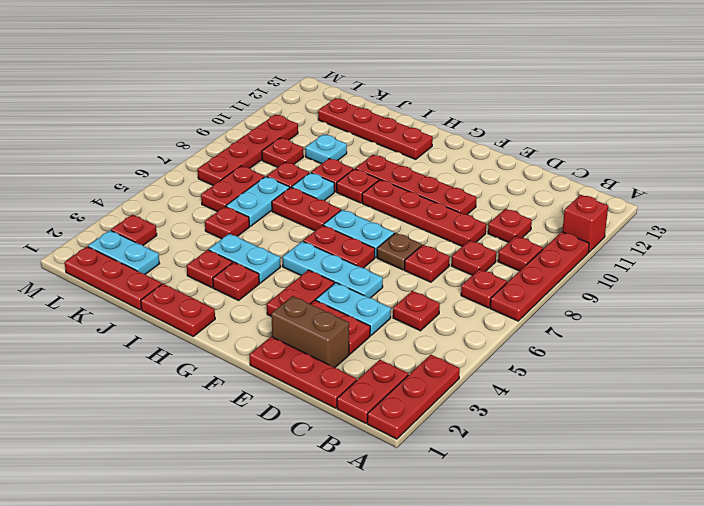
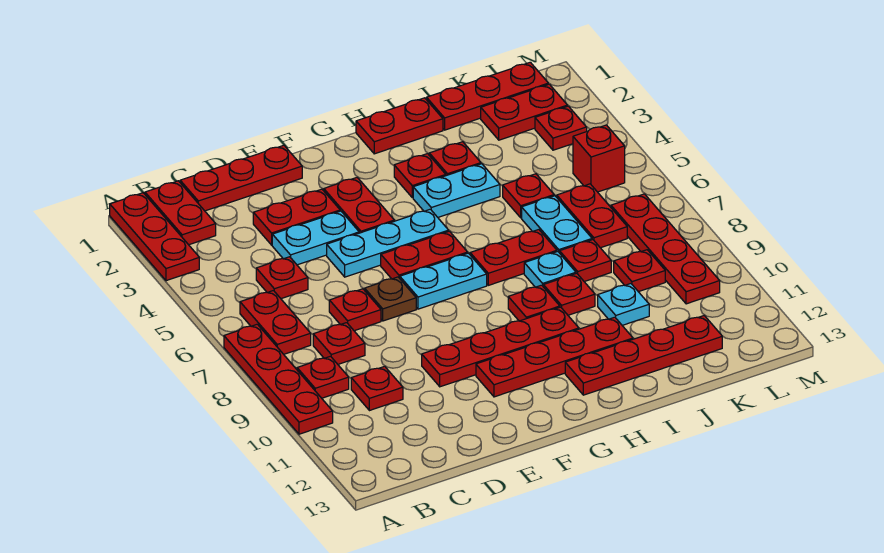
red brick A11 level 1 -> red brick L5 level 1
red plate B7 level 1 -> red plate B6:B7 level 1
brown brick D2:E2 level 1 -> none
red plate D9:G9 level 1 -> red plate F11:I11 level 1
cyan plate K2:L2 level 1 -> red plate K2:L2 level 1

